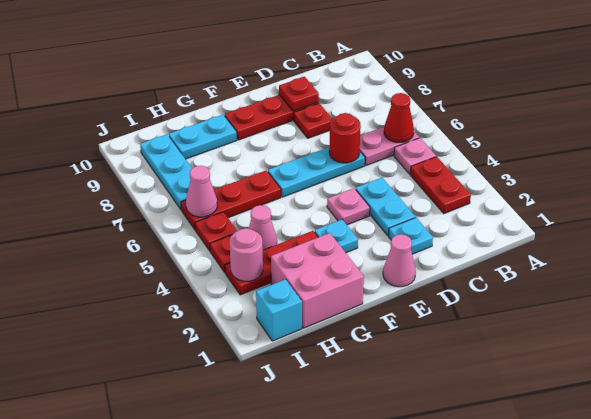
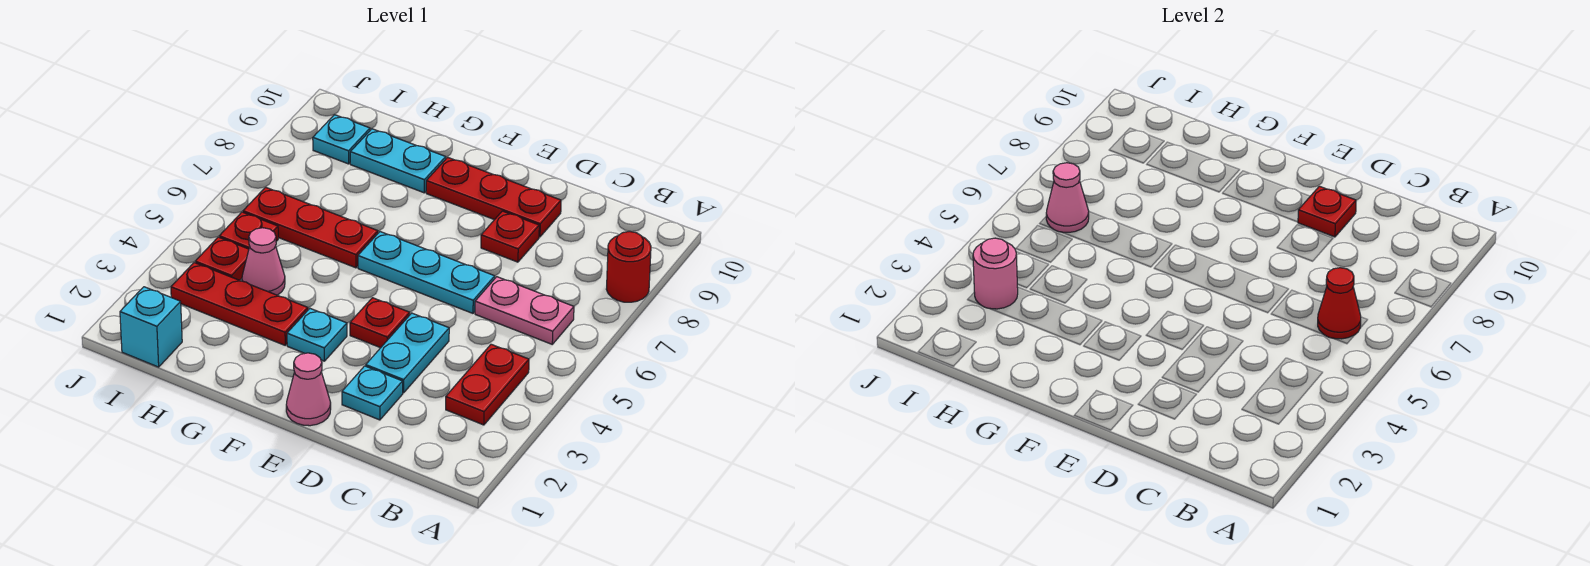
pink plate B5 level 1 -> none
red round brick D6 level 2 -> red round brick A8 level 1
pink plate E4 level 1 -> red plate E4 level 1
pink brick G1:H2 level 1 -> none
cyan plate I7:I9 level 1 -> cyan plate I9 level 1

